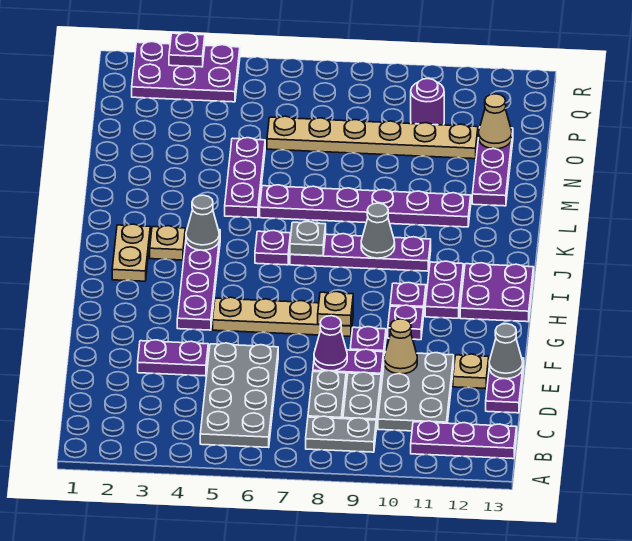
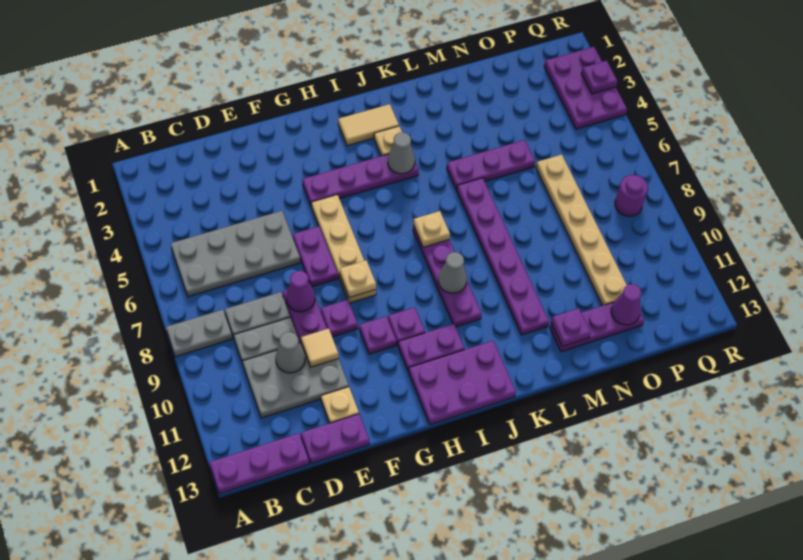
grey plate B8:B9 level 1 -> grey plate A8:B8 level 1
purple plate B11:B13 level 1 -> purple plate A13:C13 level 1
purple plate E3:E4 level 1 -> purple plate F6:F7 level 1
tan cone E10 level 2 -> tan tile E10 level 2
grey cone E13 level 2 -> grey cone D10 level 2
purple plate H12:I13 level 1 -> purple plate H12:J13 level 1
tan plate I2:J2 level 1 -> tan tile I2:J2 level 1
purple plate J6 level 1 -> purple plate M12 level 2
grey plate J7 level 2 -> tan plate J7 level 2
tan cone O12 level 2 -> purple cone O12 level 2
purple round brick P10 level 1 -> purple round brick Q8 level 1

